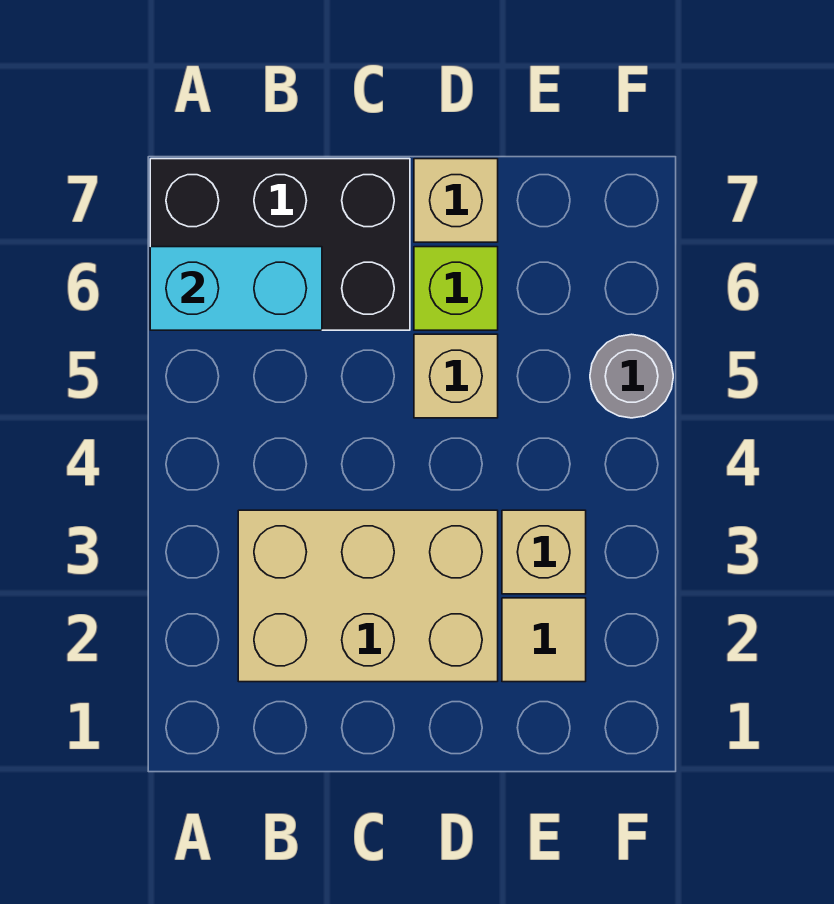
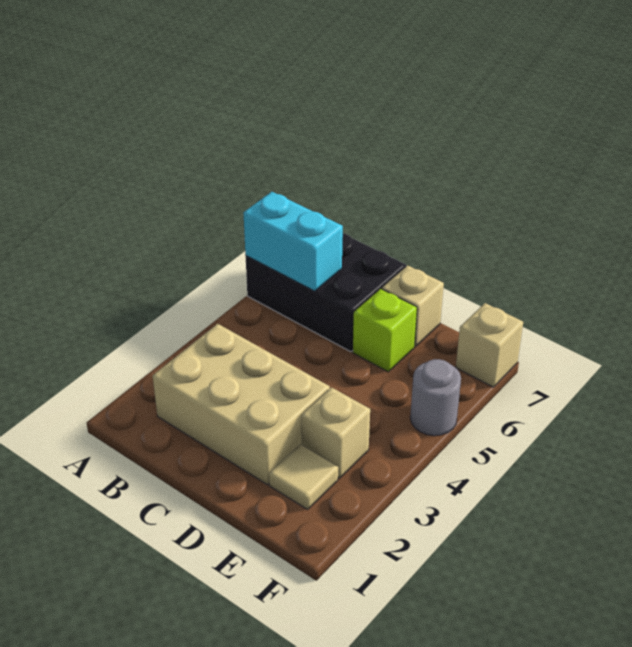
tan brick D5 level 1 -> tan brick F7 level 1

